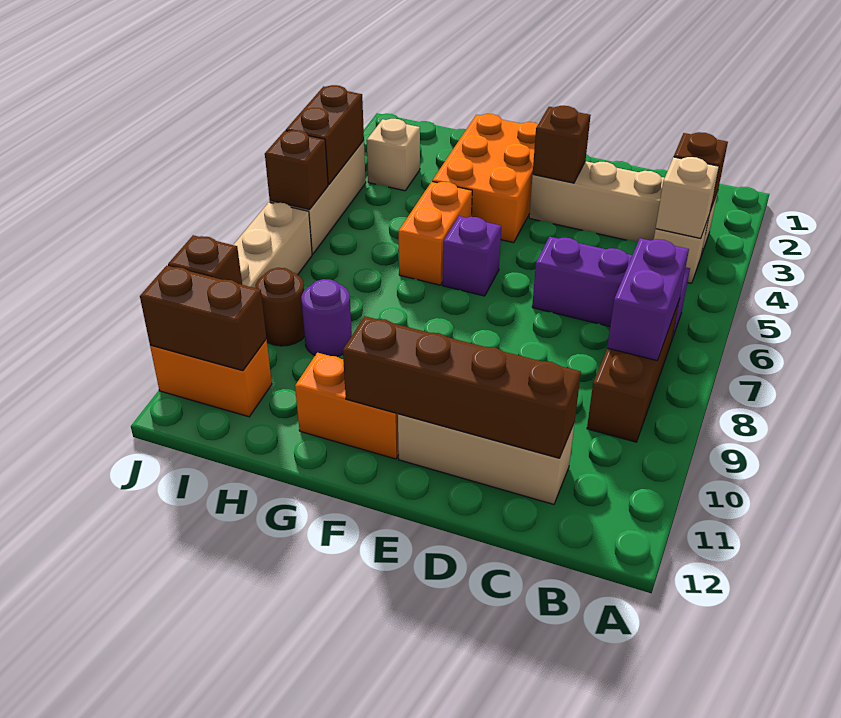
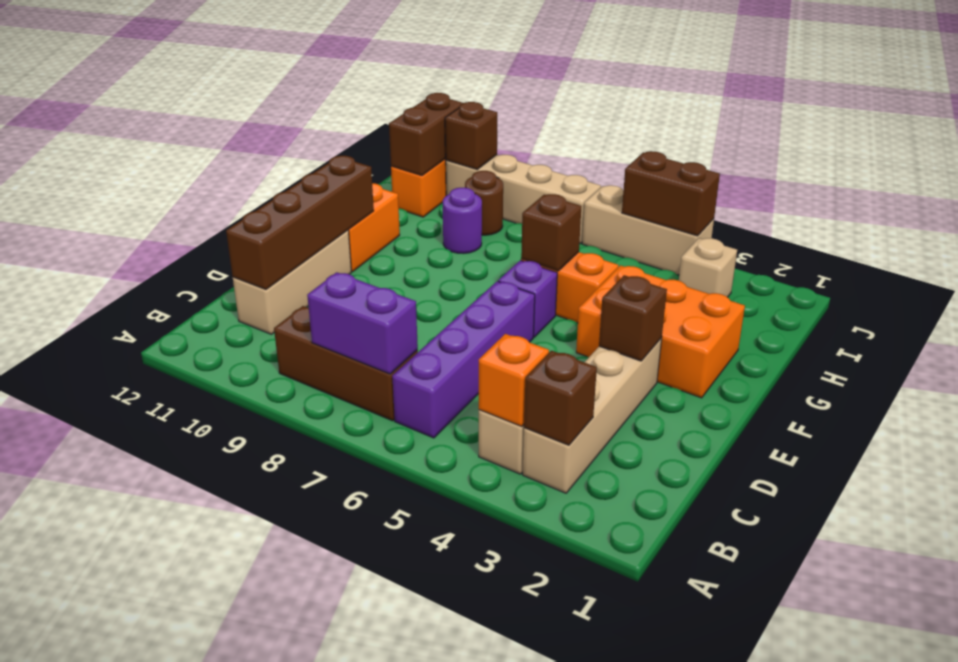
tan brick B4 level 2 -> orange brick B4 level 2
purple brick B6:D6 level 1 -> purple brick B6:E6 level 1
brown brick J6 level 2 -> brown brick G6 level 2

